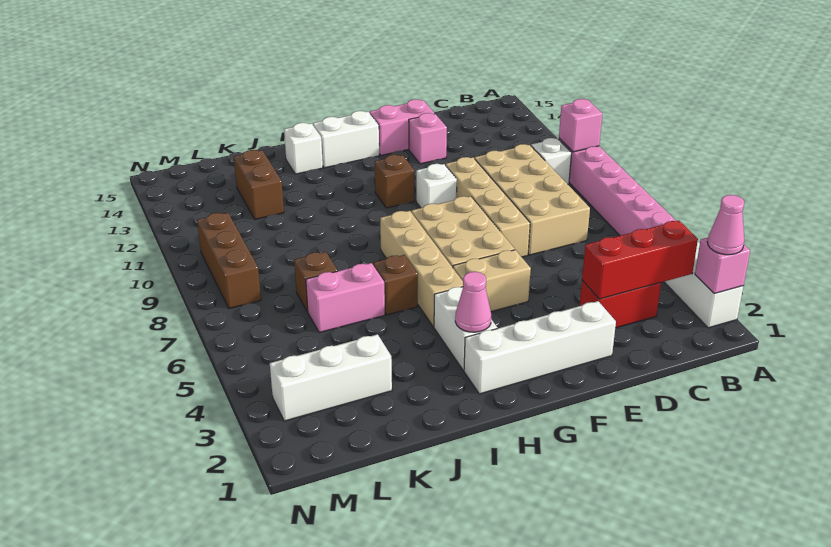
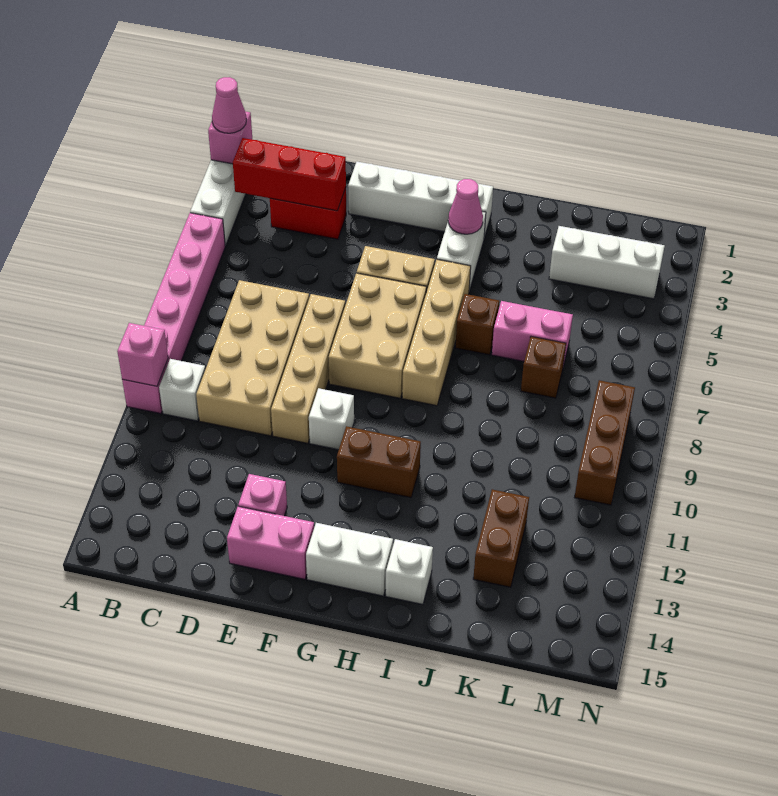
brown brick G11 level 1 -> brown brick G11:H11 level 1

